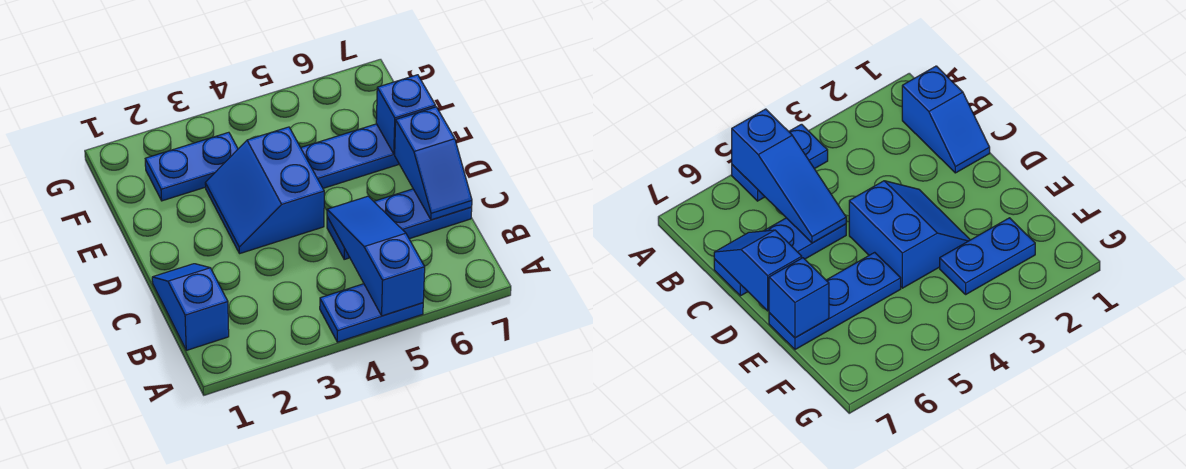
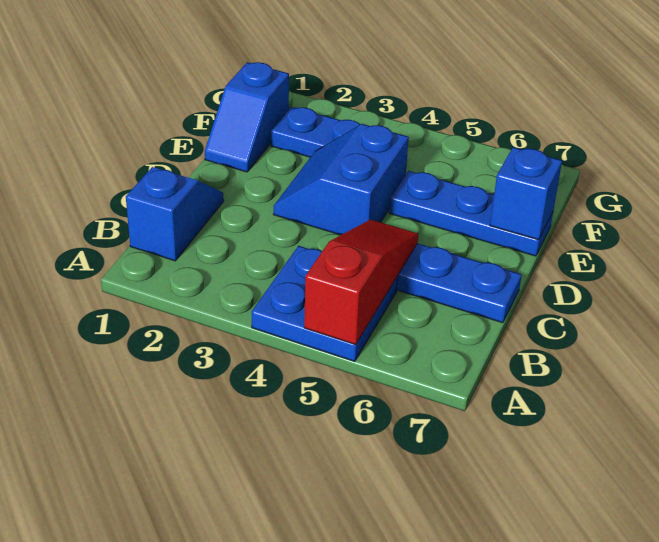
blue plate A4:A5 level 1 -> blue plate A4:B5 level 1
blue slope A5:C5 level 2 top A -> red slope A5:C5 level 2 top A
blue slope C7:D7 level 2 top D -> blue slope E1:F1 level 1 top F

